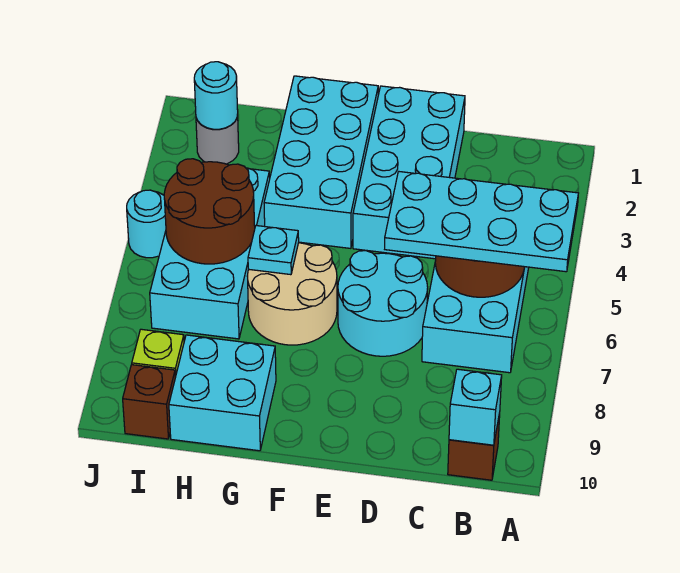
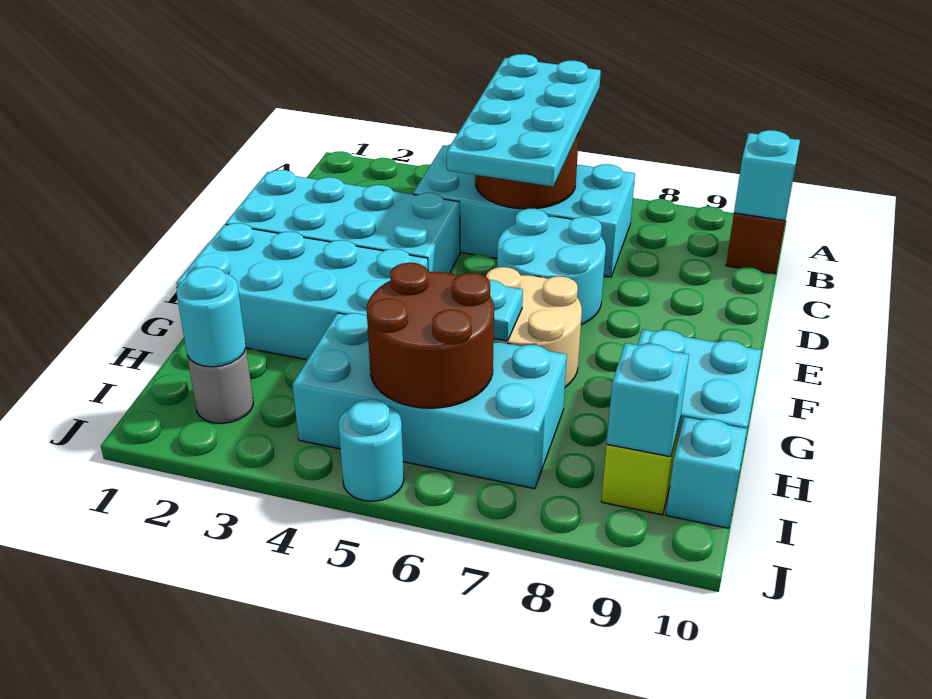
none -> cyan brick I9 level 2
brown brick I10 level 1 -> cyan brick I10 level 1

